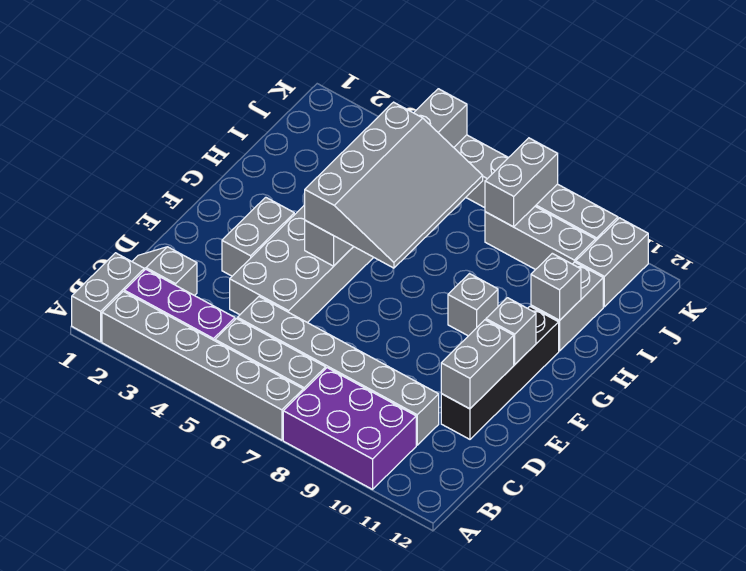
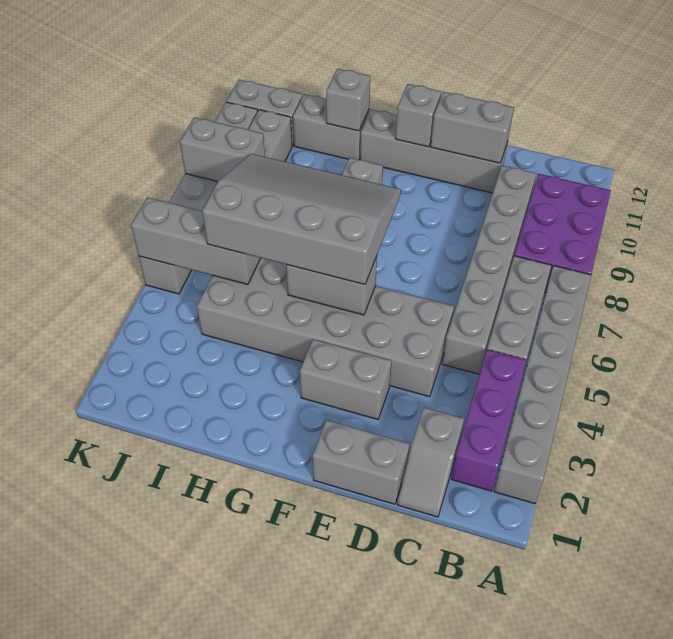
grey brick A1:B1 level 1 -> grey brick D1:E1 level 1
black brick D11:G11 level 1 -> grey brick D11:G11 level 1

